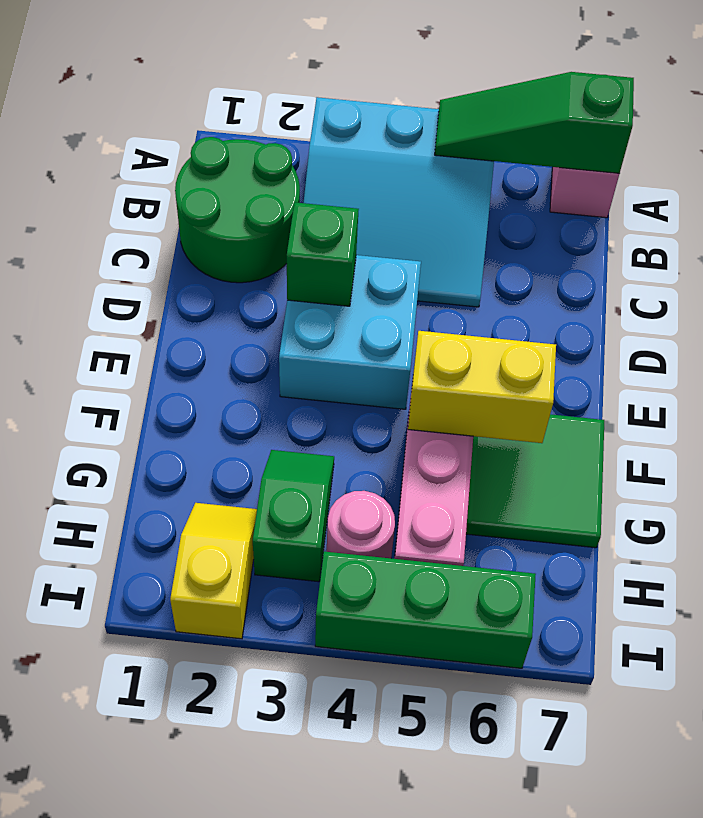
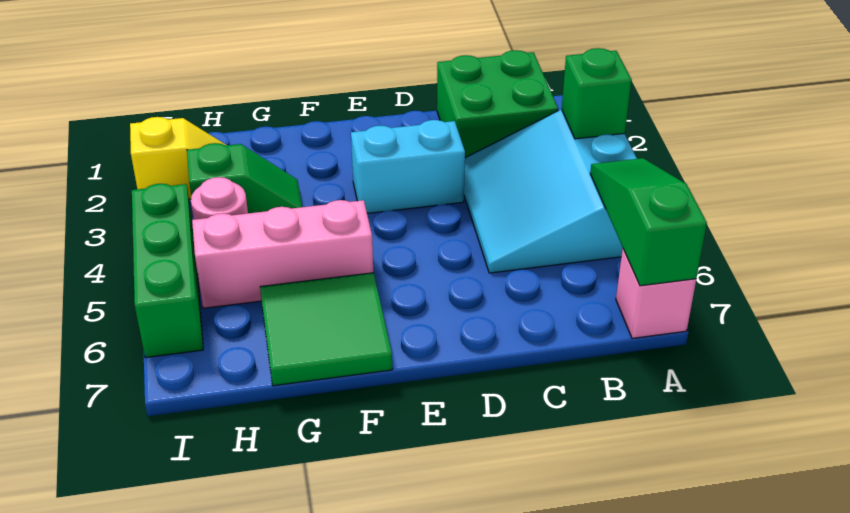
green round brick B1:C2 level 1 -> green brick B1:C2 level 1
cyan brick D3:E4 level 1 -> cyan brick D3:E3 level 1
green brick D3 level 2 -> green brick A3 level 2
yellow brick F5:F6 level 2 -> none

